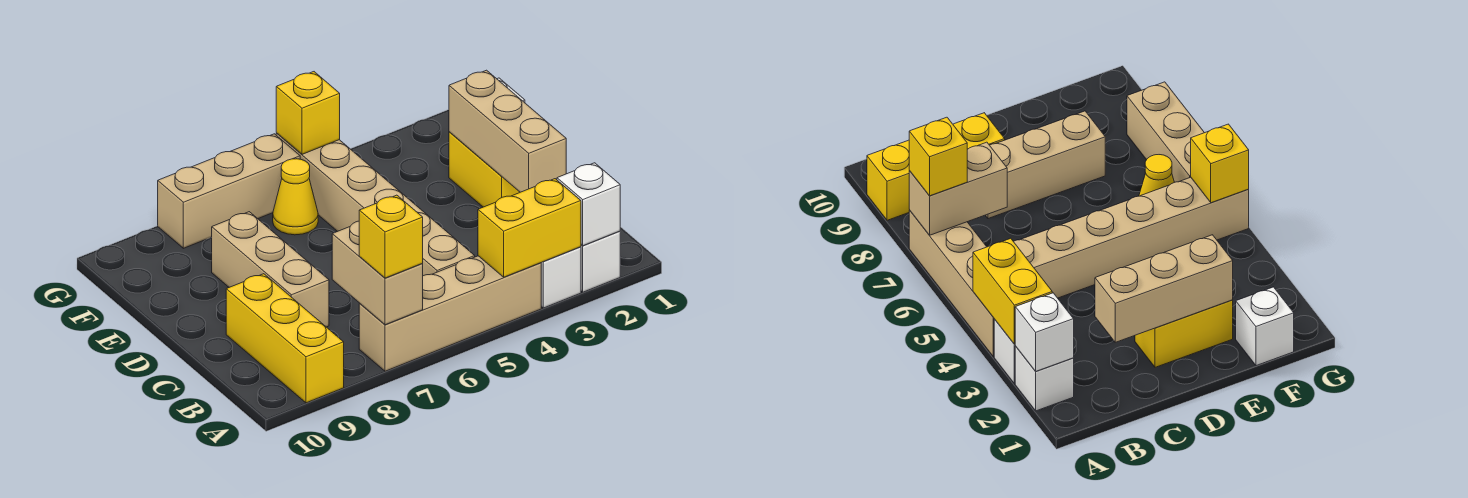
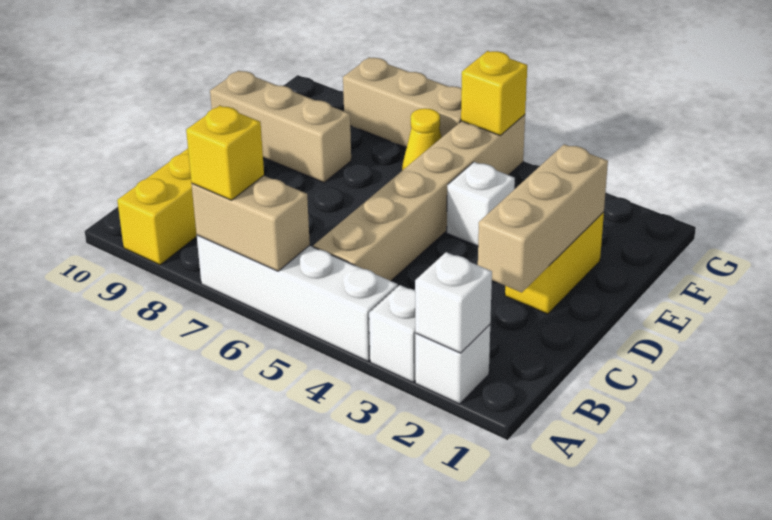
yellow brick A3:A4 level 2 -> none
tan brick A4:A7 level 1 -> white brick A4:A7 level 1
tan brick A7:B7 level 2 -> tan brick A6:A7 level 2
tan brick C8:E8 level 1 -> tan brick E8:E10 level 1
white brick F1 level 1 -> white brick E4 level 1

